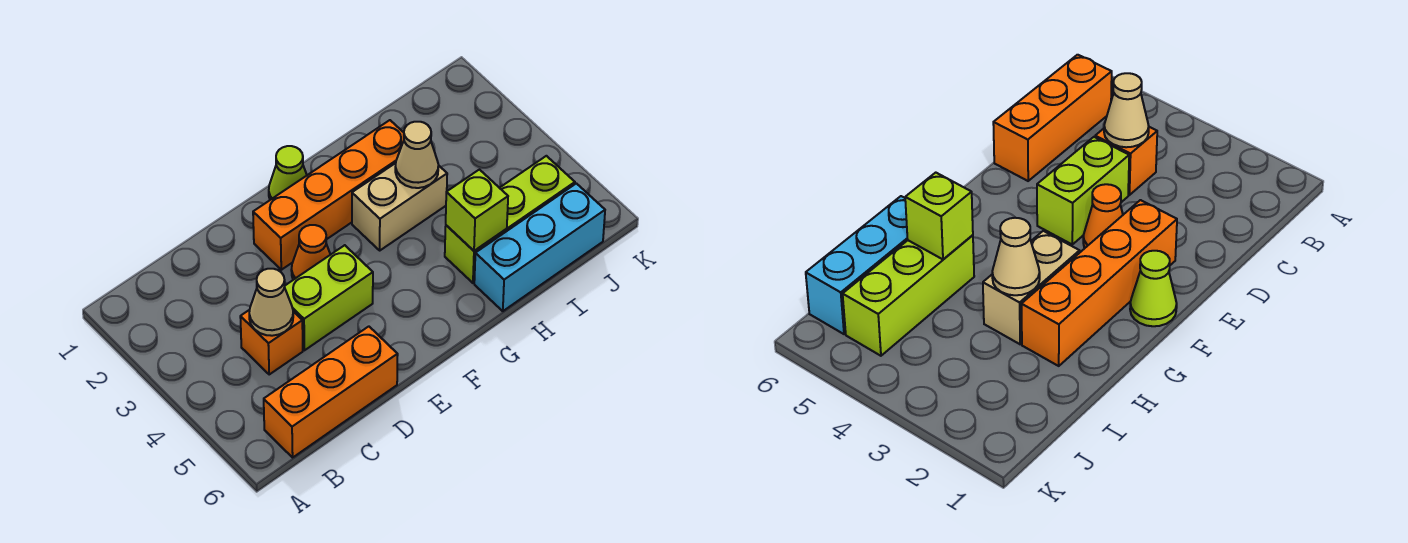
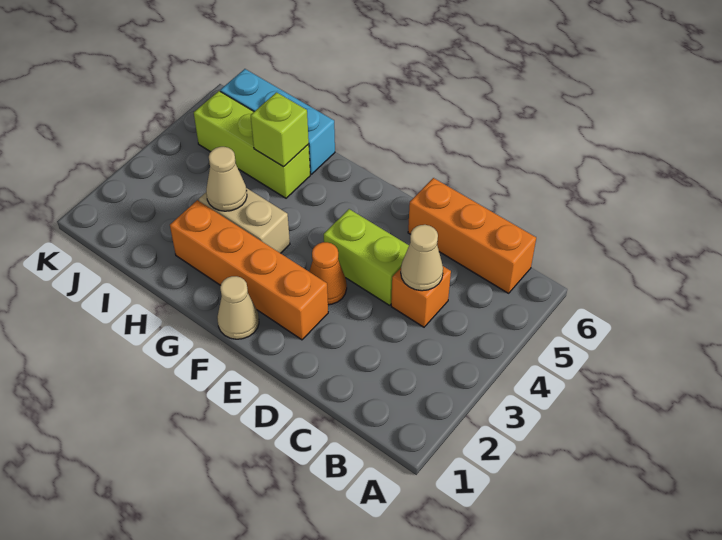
lime cone F1 level 1 -> tan cone F1 level 1

